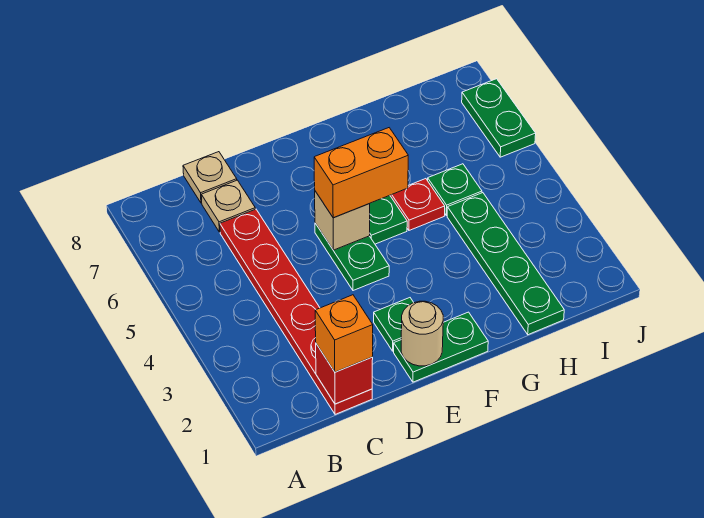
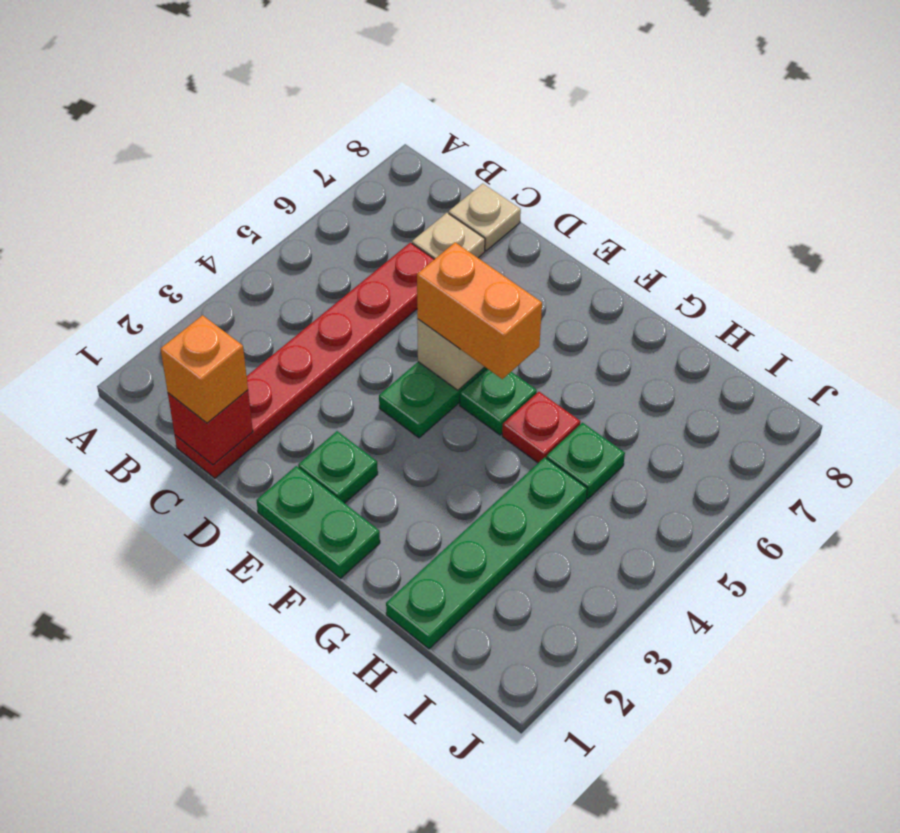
tan round brick E1 level 2 -> none
green plate J6:J7 level 1 -> none

